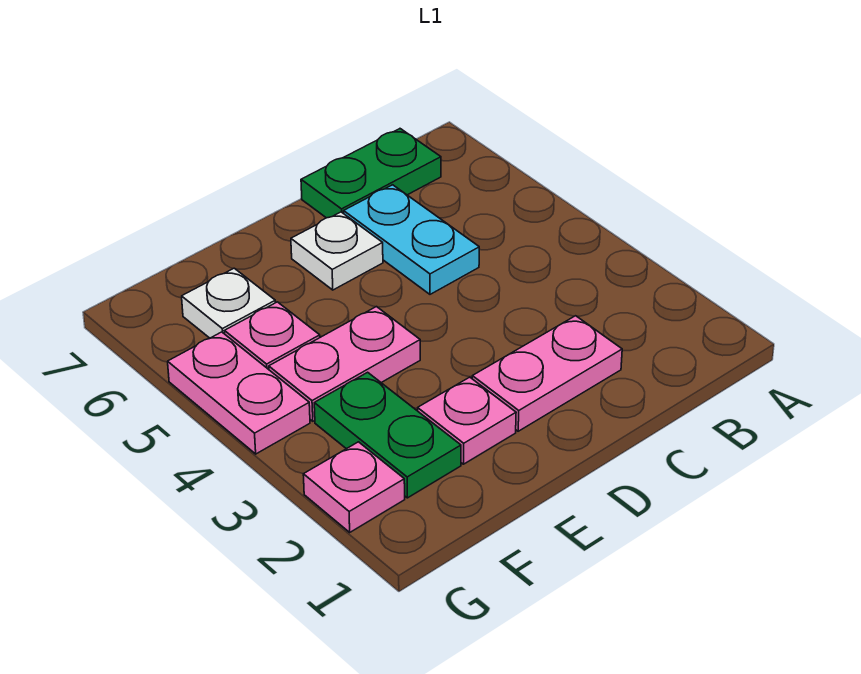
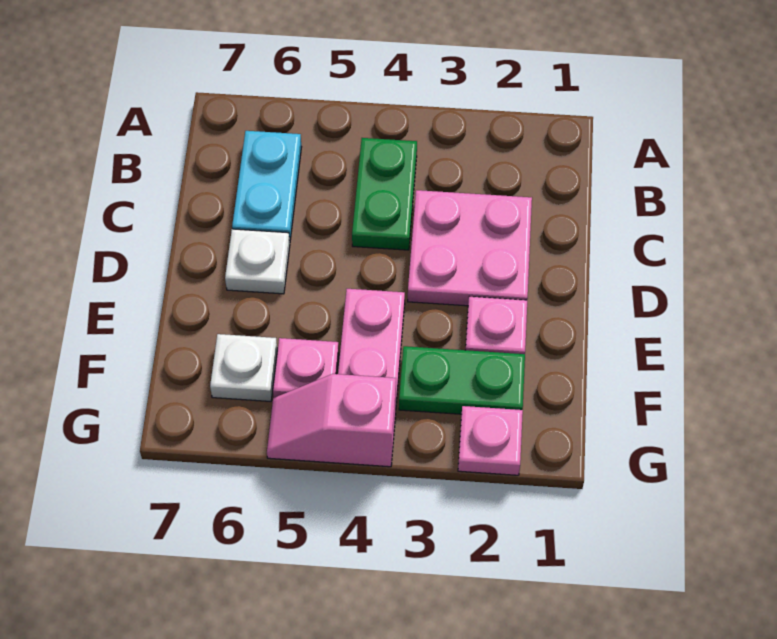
green plate B7:C7 level 1 -> green plate B4:C4 level 1
pink plate C2:D2 level 1 -> pink plate C2:D3 level 1
cyan plate C5:C6 level 1 -> cyan plate B6:C6 level 1
pink plate G4:G5 level 1 -> pink slope G4:G5 level 1 top 4

